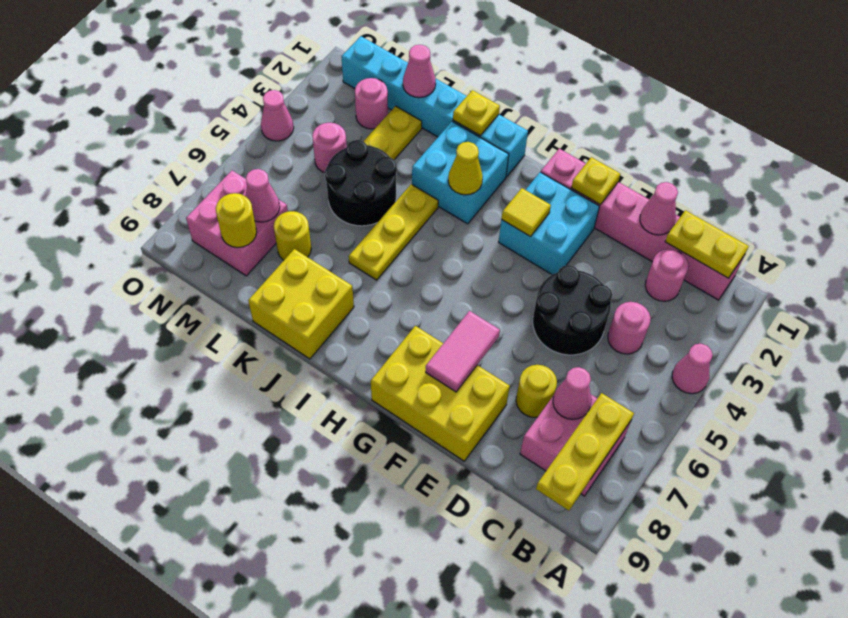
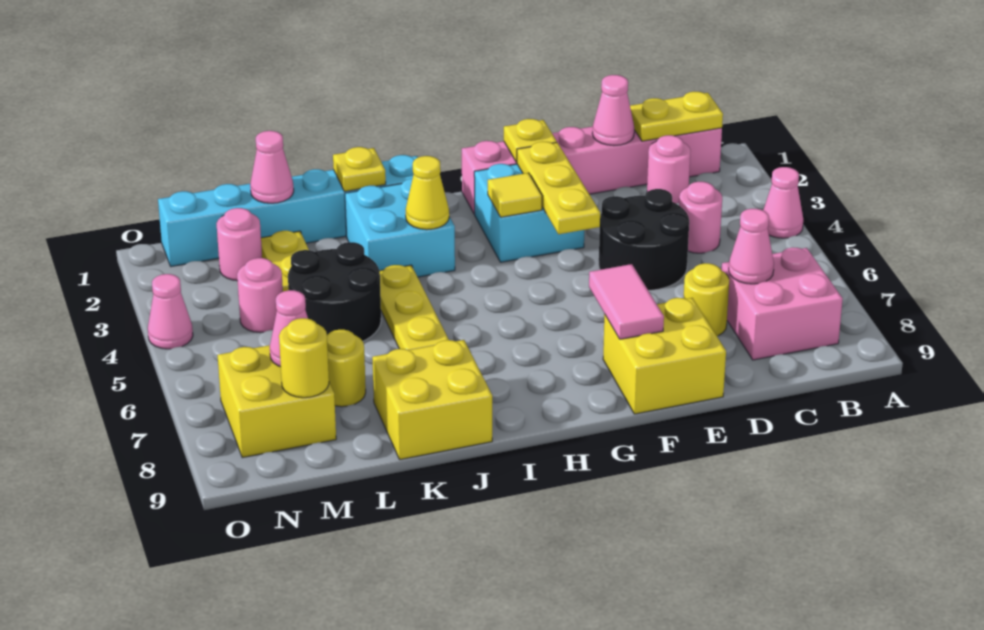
yellow plate B7:B9 level 2 -> yellow plate F2:F4 level 2
yellow brick E8:G9 level 1 -> yellow brick E8:F9 level 1
pink brick M7:N8 level 1 -> yellow brick M7:N8 level 1

